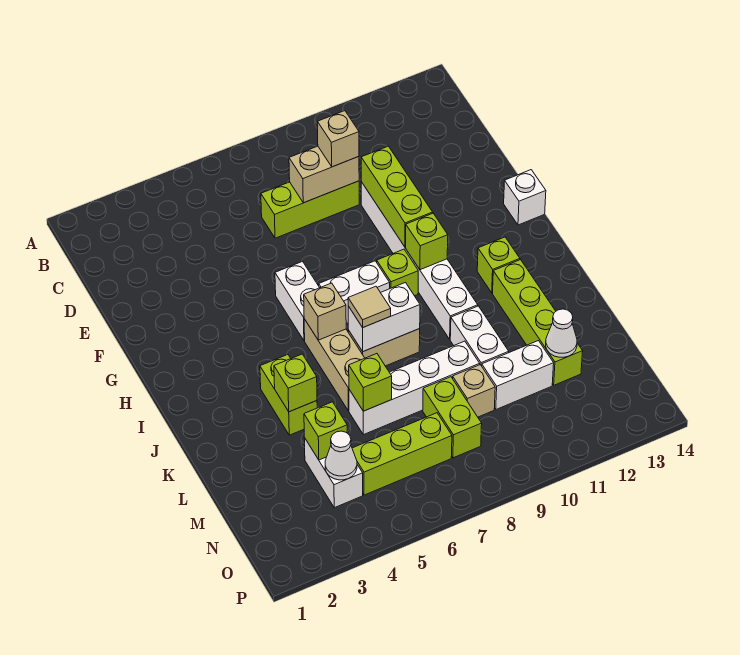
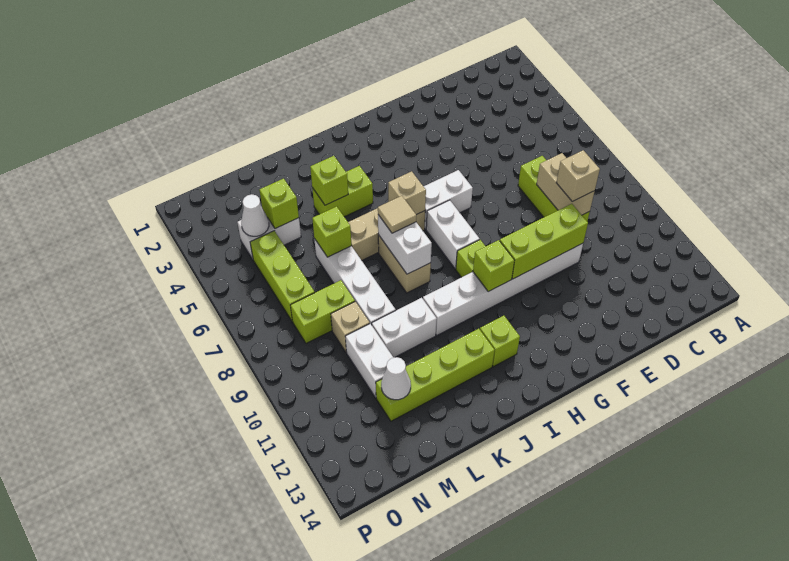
white brick G14 level 1 -> none

